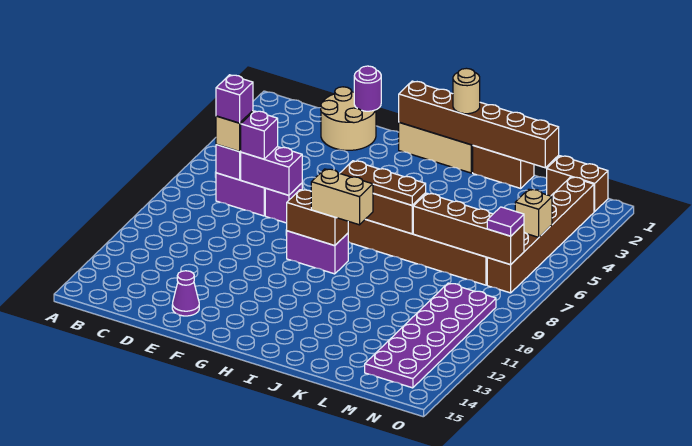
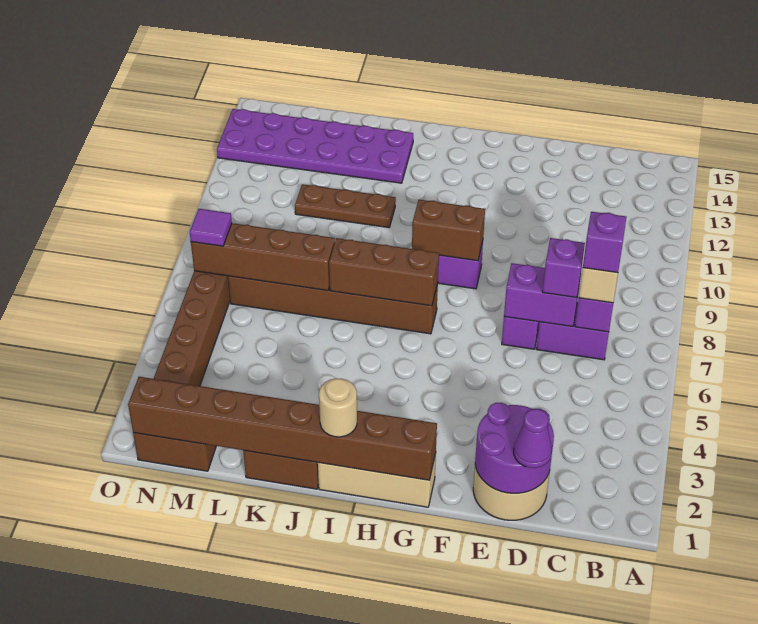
purple round brick E1 level 2 -> purple round brick D1:E2 level 2
purple cone E14 level 1 -> purple cone D1 level 3
brown brick G1:L1 level 2 -> brown brick G1:N1 level 2
brown plate H7:J7 level 3 -> brown plate J11:L11 level 1
tan brick H9:I9 level 3 -> none
purple plate M9:N14 level 1 -> purple plate J13:O14 level 1
tan brick N5 level 2 -> none

